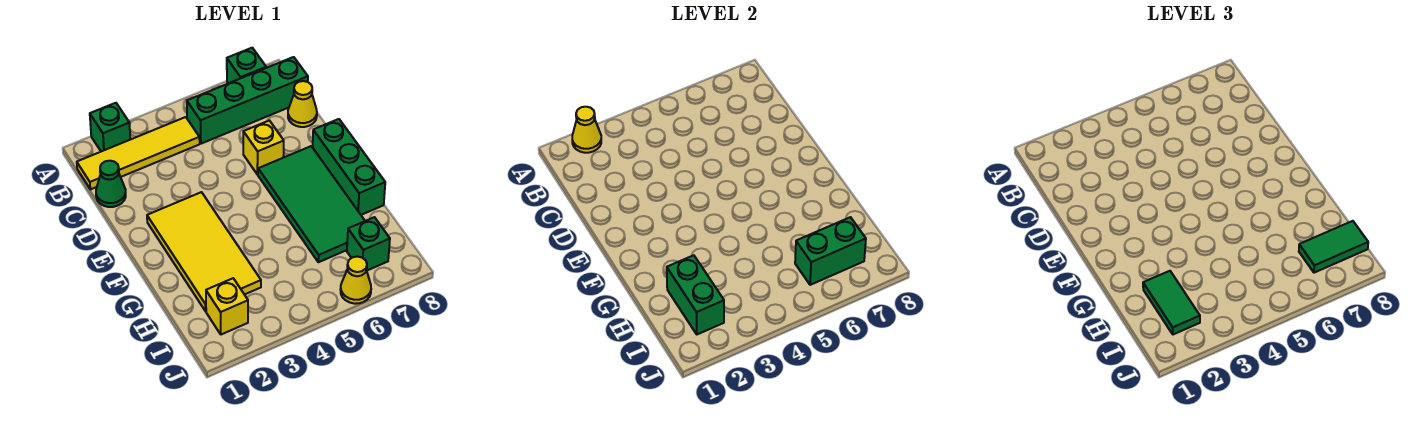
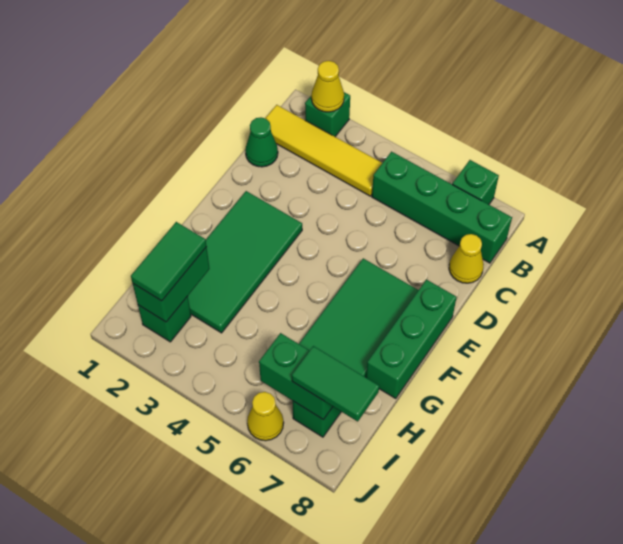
yellow brick D6 level 1 -> none
yellow tile E2:H3 level 1 -> green tile E2:H3 level 1
yellow brick I2 level 1 -> green brick I2 level 1

